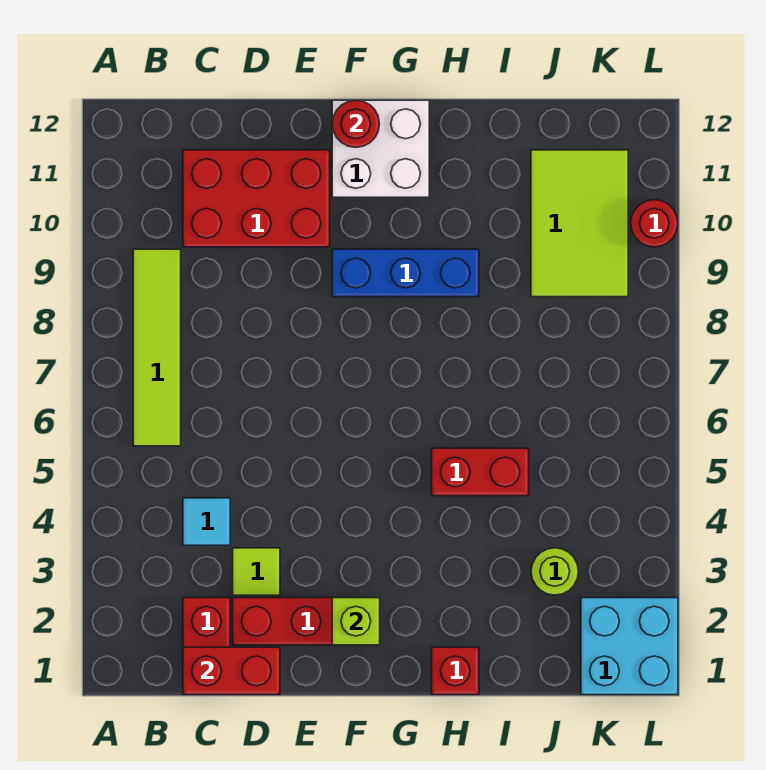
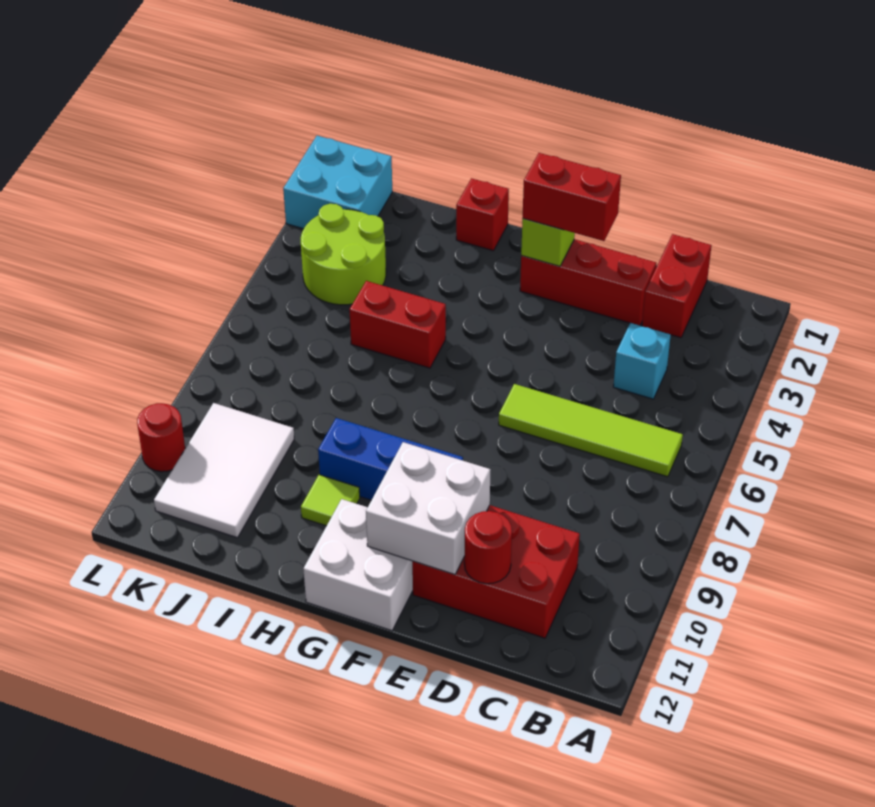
lime tile B6:B9 level 1 -> lime tile B6:E6 level 1
red brick C1:D1 level 2 -> red brick E2:F2 level 3
cyan tile C4 level 1 -> cyan brick C4 level 1
lime tile D3 level 1 -> lime tile H10 level 1
none -> white brick E10:F11 level 2
red round brick F12 level 2 -> red round brick D11 level 2
lime round brick J3 level 1 -> lime round brick J3:K4 level 1
lime tile J9:K11 level 1 -> white tile J9:K11 level 1

